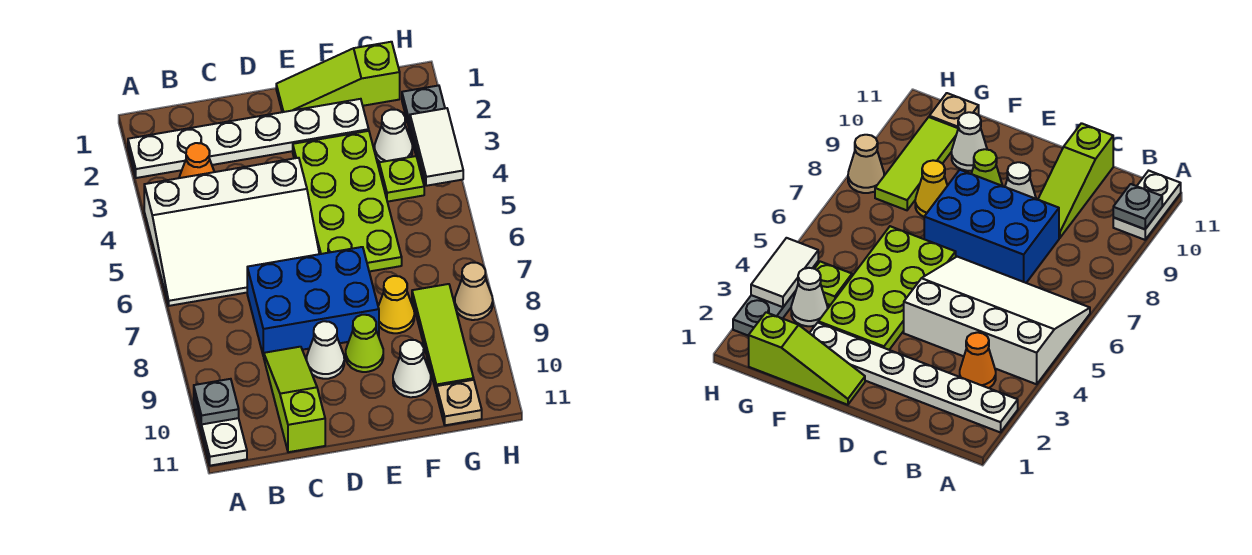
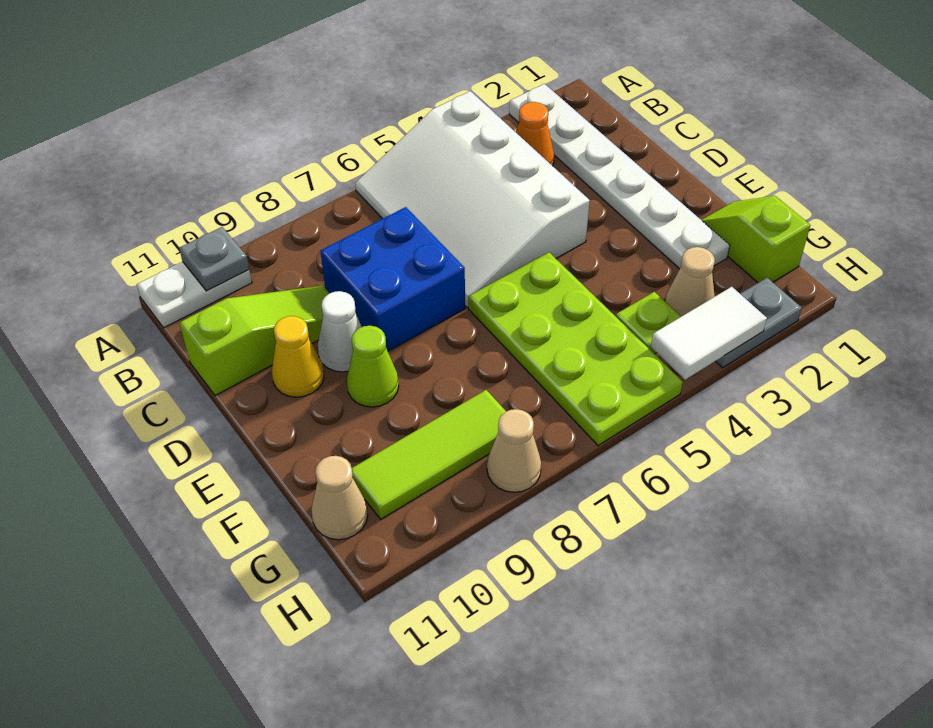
blue brick C7:E8 level 1 -> blue brick C7:D8 level 1
lime slope E1:G1 level 1 top G -> lime slope F1:G1 level 1 top G
lime plate E3:F6 level 1 -> lime plate E5:H6 level 1
yellow cone F8 level 1 -> yellow cone D10 level 1
white cone F10 level 1 -> none
white cone G3 level 1 -> tan cone G3 level 1
tan plate G11 level 1 -> tan cone G11 level 1

